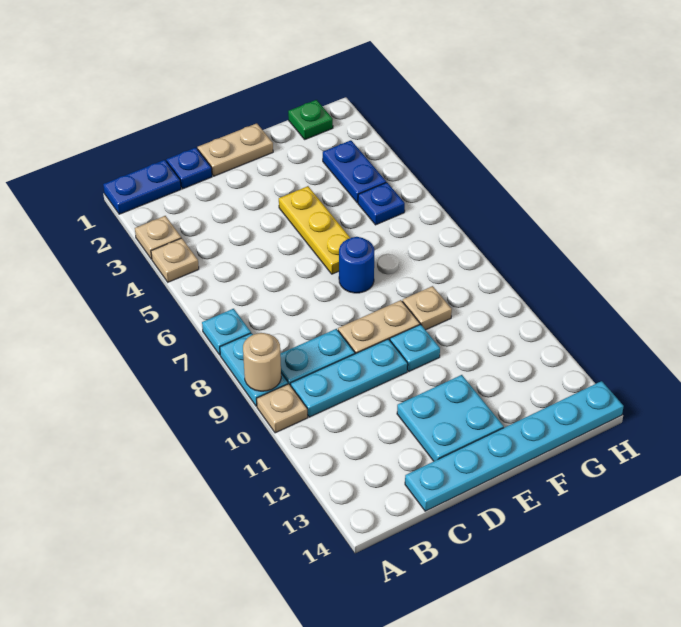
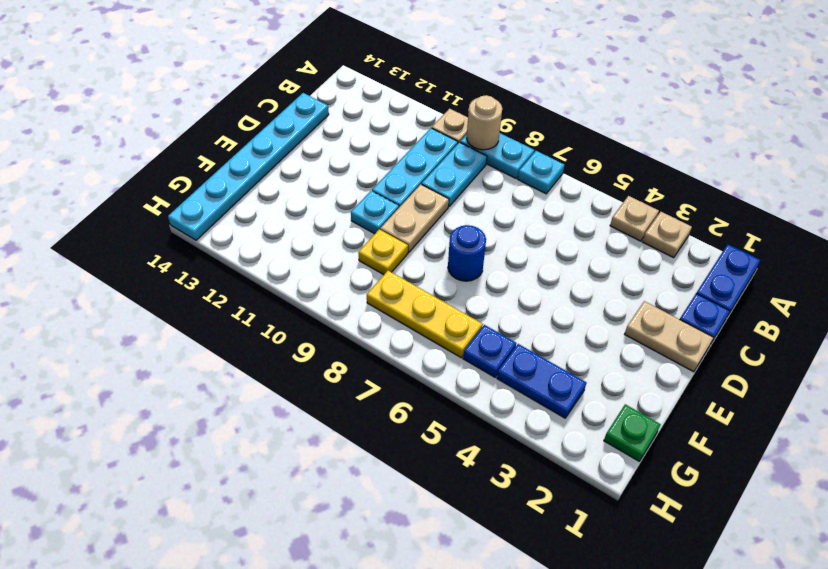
tan plate D1:E1 level 1 -> tan plate D1:D2 level 1
cyan plate D12:E13 level 1 -> none
yellow plate E4:E6 level 1 -> yellow plate G6:G8 level 1
tan plate F9 level 1 -> yellow plate F9 level 1

